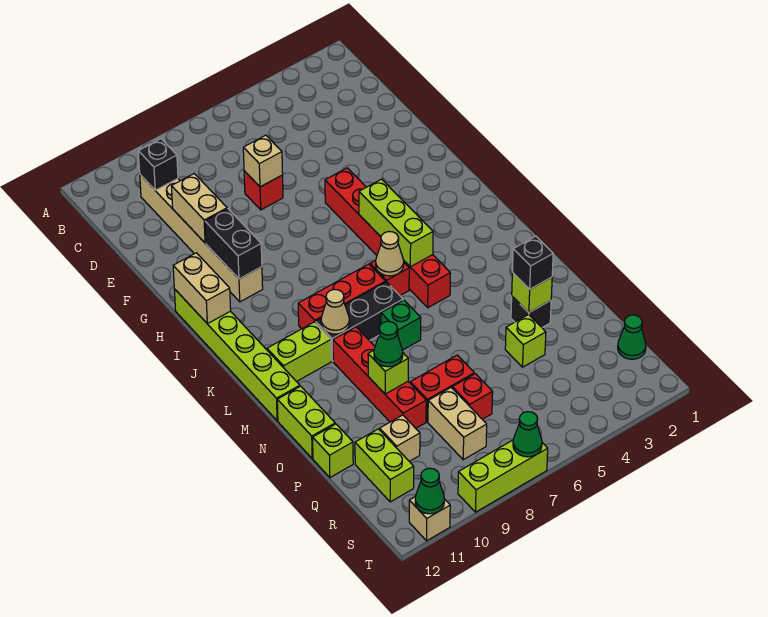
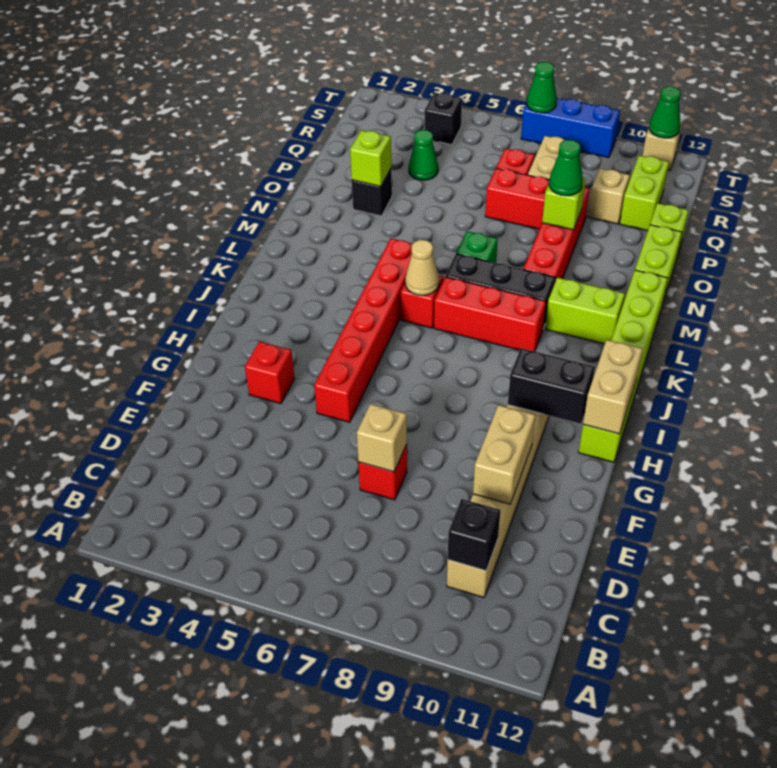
none -> red brick G3 level 1
black brick G10:H10 level 2 -> black brick H10:H11 level 2
lime brick I5:K5 level 2 -> none
tan cone L9 level 2 -> none
black brick O3 level 3 -> black brick S4 level 1
lime brick P4 level 1 -> none
green cone R1 level 1 -> green cone Q4 level 1
lime brick T7:T9 level 1 -> blue brick T7:T9 level 1

